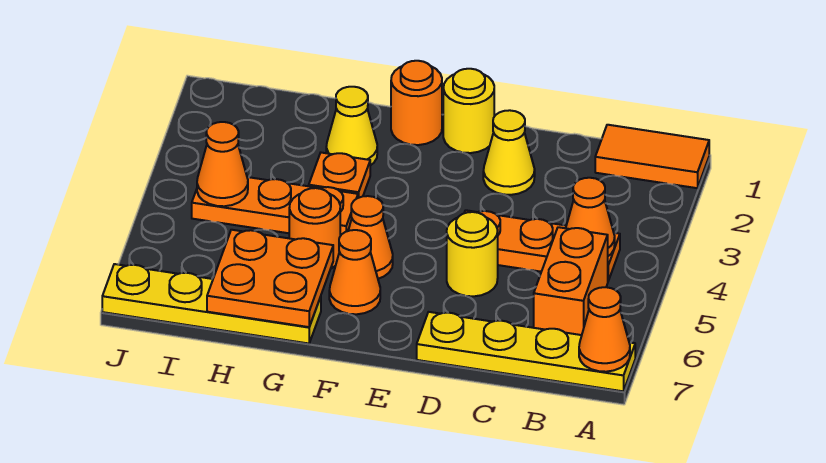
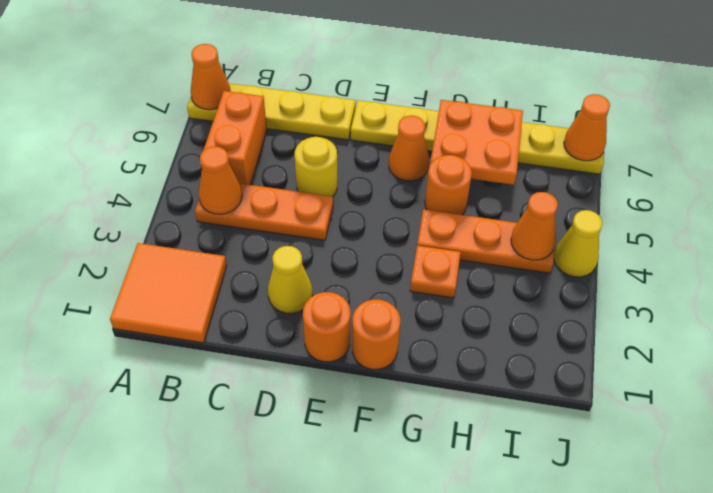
orange tile A1:B1 level 1 -> orange tile A1:B2 level 1
yellow round brick E1 level 1 -> orange round brick E1 level 1
orange cone F5 level 1 -> orange cone J7 level 2
yellow cone G2 level 1 -> yellow cone J4 level 1
yellow plate G7:J7 level 1 -> yellow plate E7:J7 level 1

